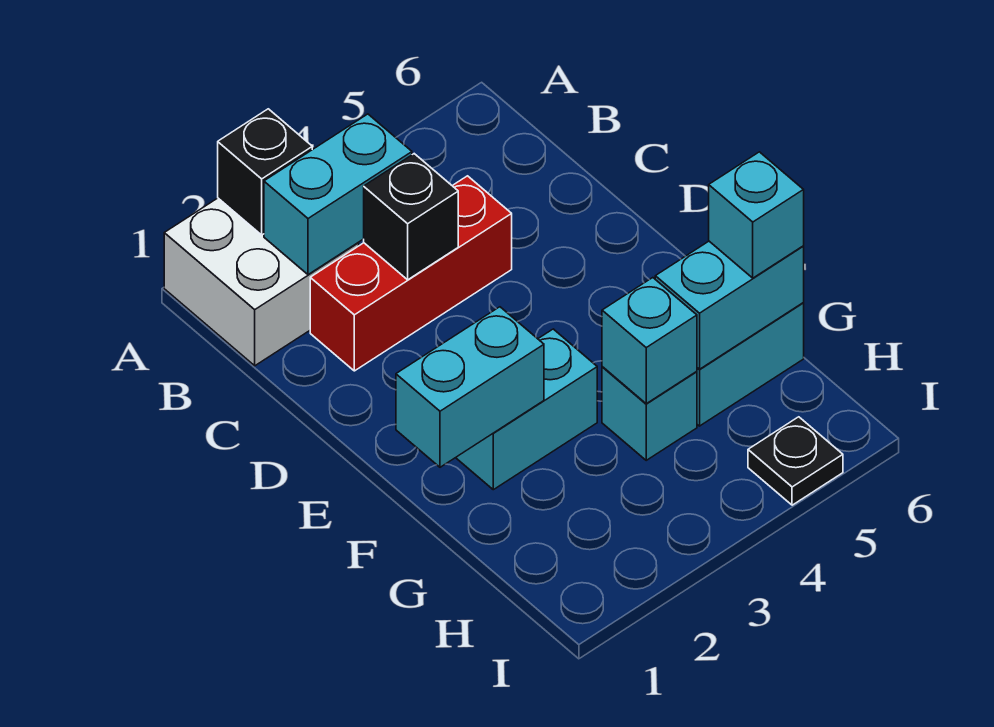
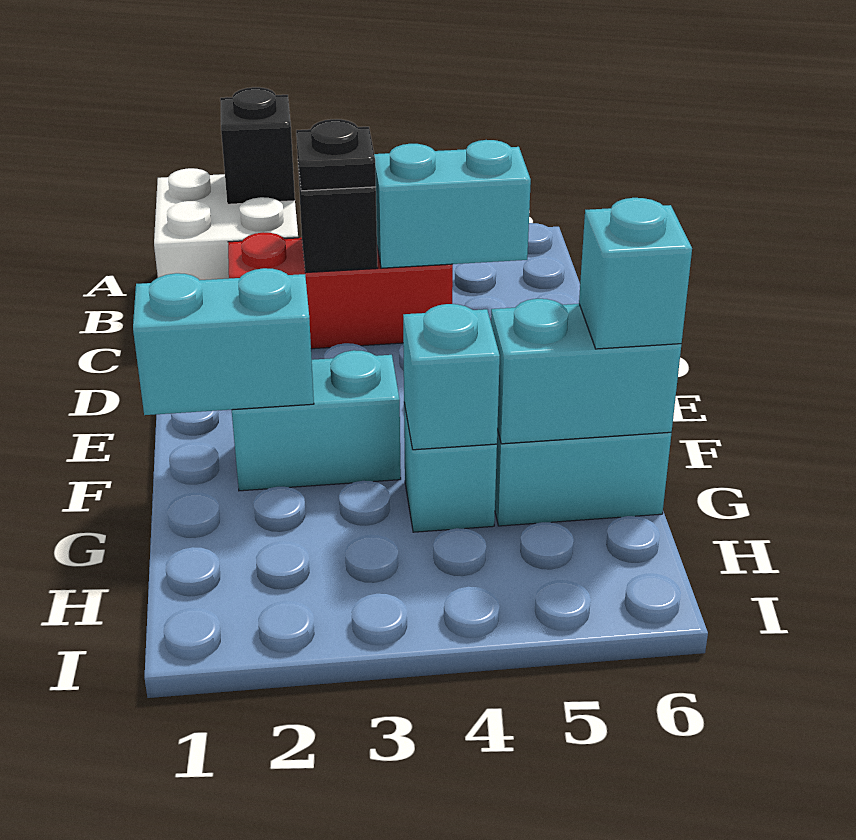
cyan brick B2:B3 level 2 -> cyan brick C4:C5 level 2
black plate I5 level 1 -> black plate C3 level 3

